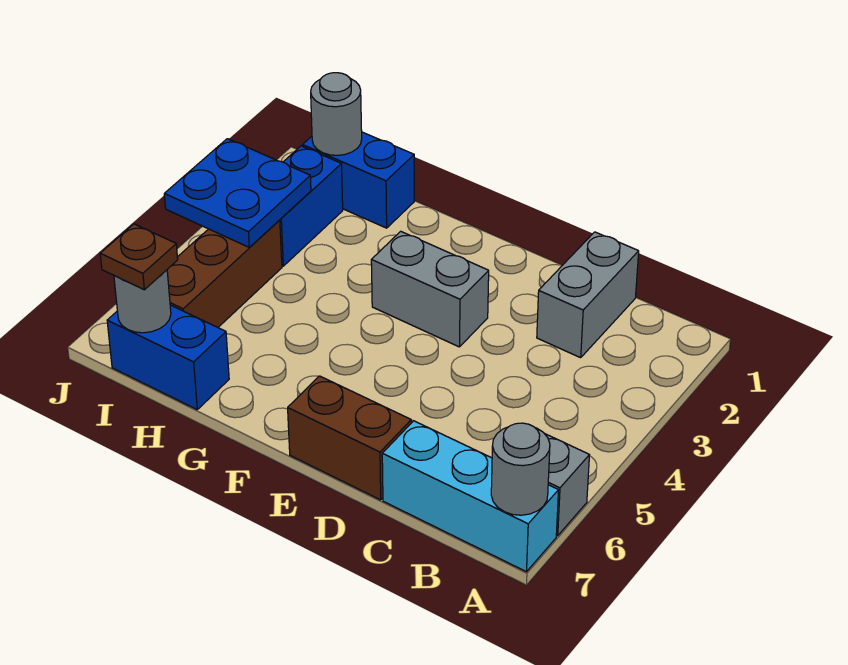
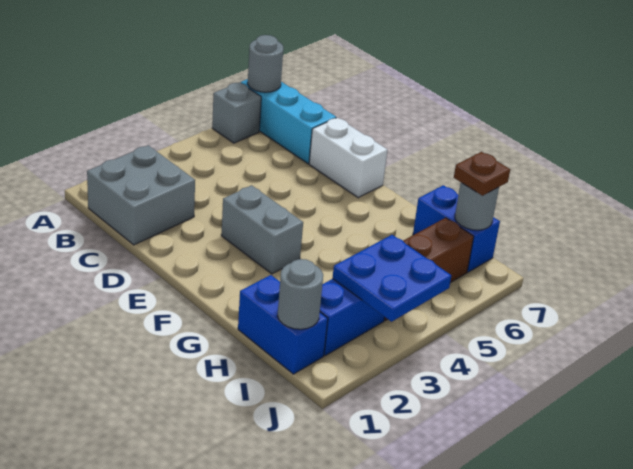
grey brick C1:C2 level 1 -> grey brick B1:C2 level 1
brown brick D7:E7 level 1 -> white brick D7:E7 level 1

